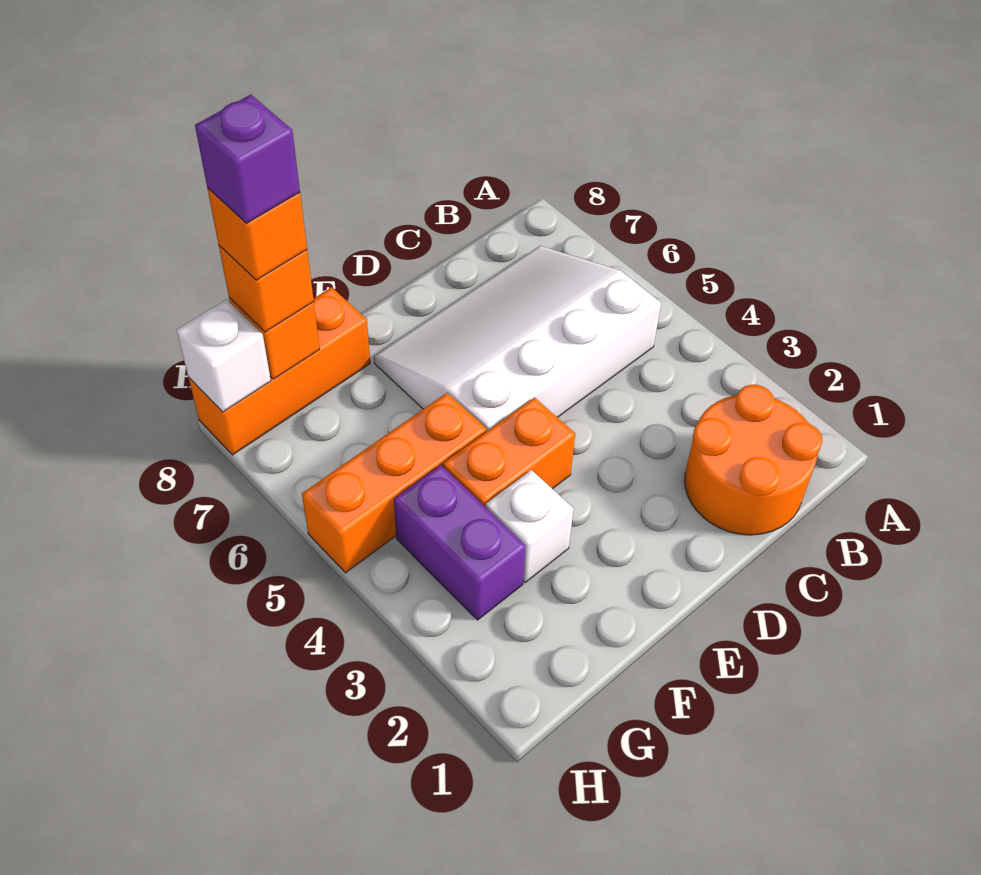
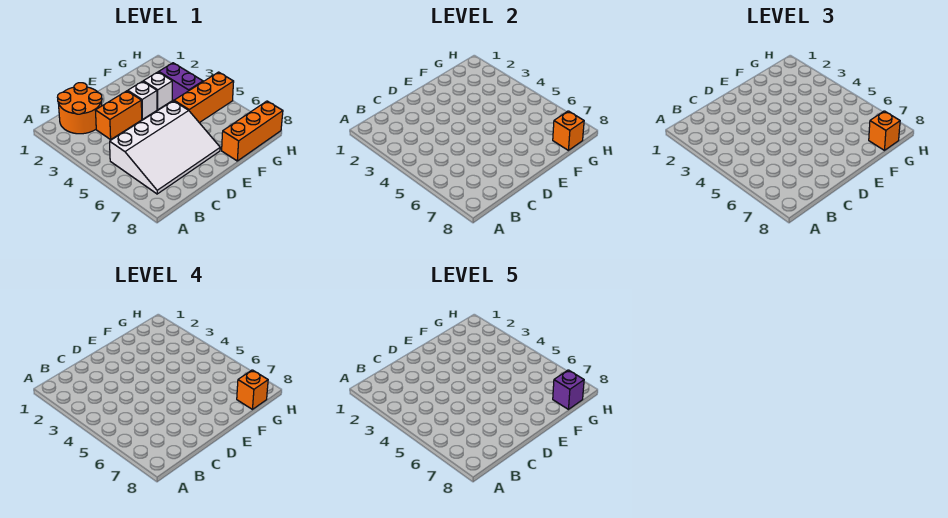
orange brick E4:F4 level 1 -> orange brick C3:D3 level 1
white brick H8 level 2 -> white brick E3 level 1

